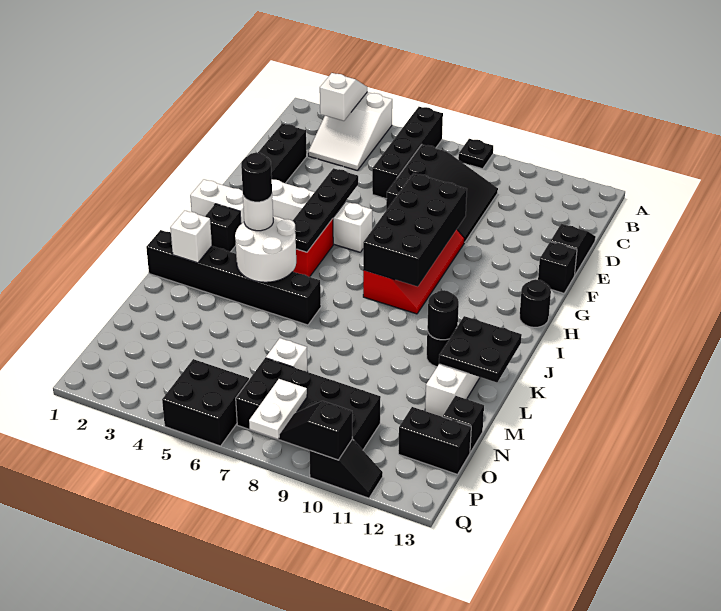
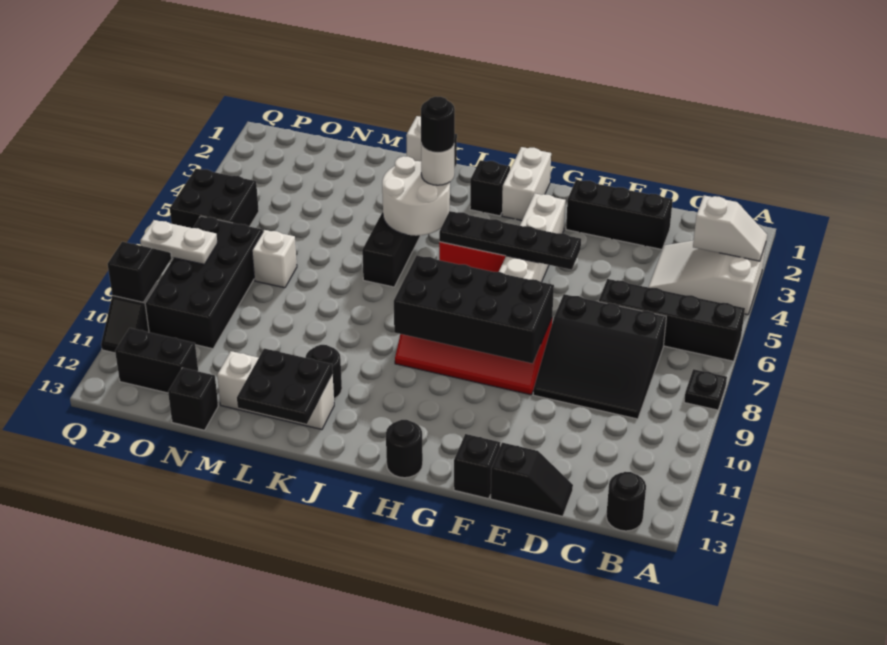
black round brick K11 level 2 -> black round brick B13 level 1
black brick O12:O13 level 1 -> black brick O12:P12 level 1

